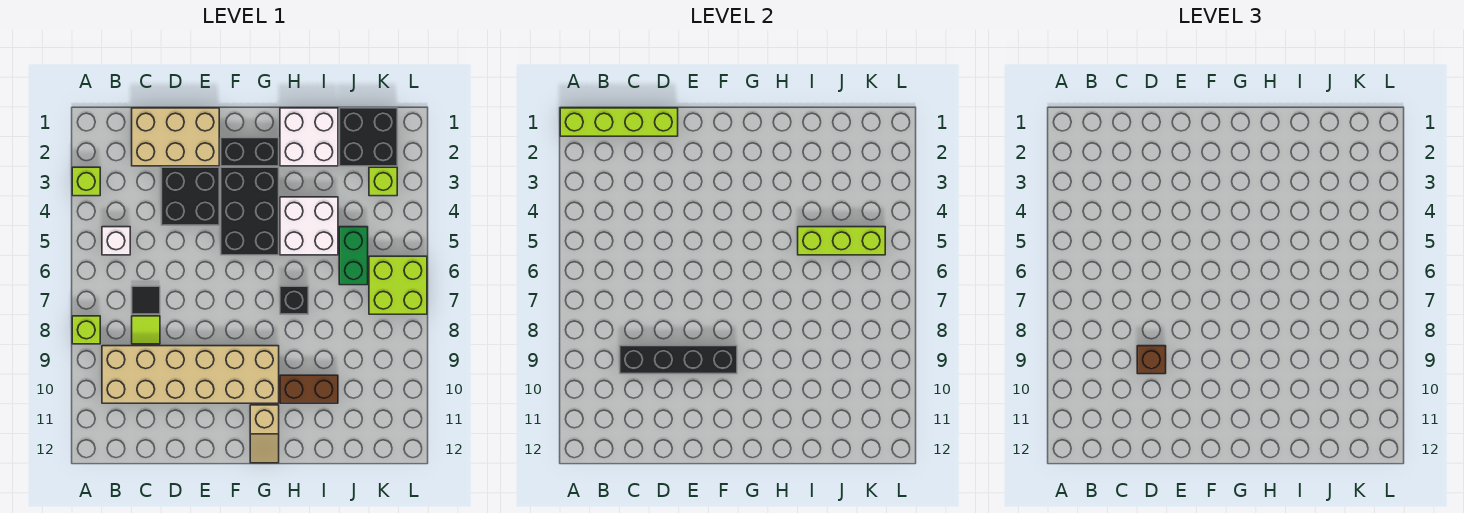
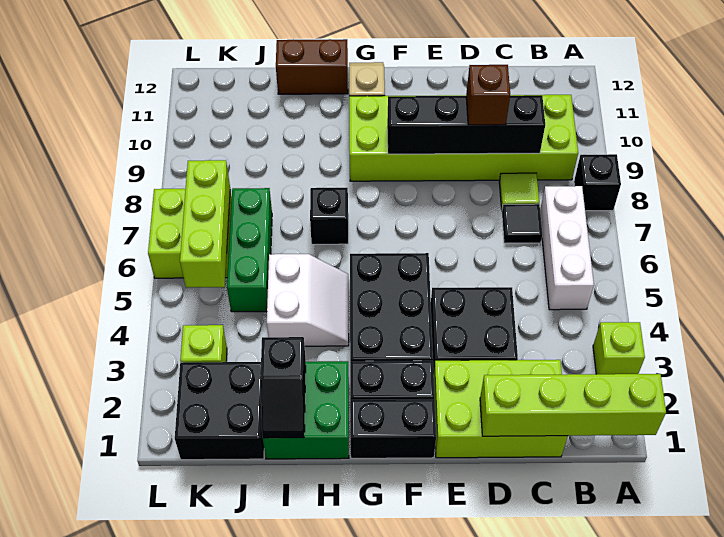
lime brick A8 level 1 -> black brick A8 level 1
white brick B5 level 1 -> white brick B5:B7 level 1
tan brick B9:G10 level 1 -> lime brick B9:G10 level 1
tan brick C1:E2 level 1 -> lime brick C1:E2 level 1
none -> black brick F1:G1 level 1
white brick H1:I2 level 1 -> green brick H1:I2 level 1
white brick H4:I5 level 1 -> white slope H4:I5 level 1 top I
brown brick H10:I10 level 1 -> brown brick H12:I12 level 1
none -> black slope I1:I2 level 2 top 2
lime brick I5:K5 level 2 -> lime brick K5:K7 level 2
green brick J5:J6 level 1 -> green brick J5:J7 level 1

